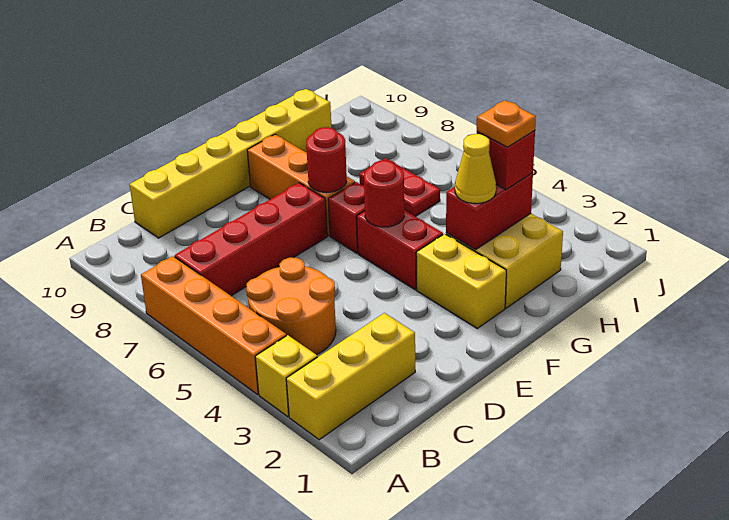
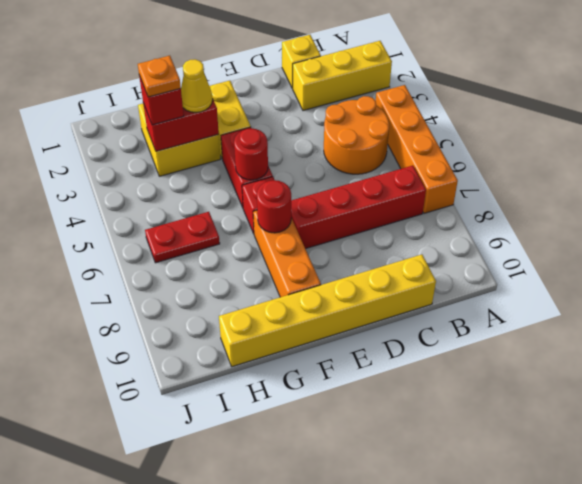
yellow brick A3 level 1 -> yellow brick C1 level 1
red plate H6:H7 level 1 -> red plate H6:I6 level 1

